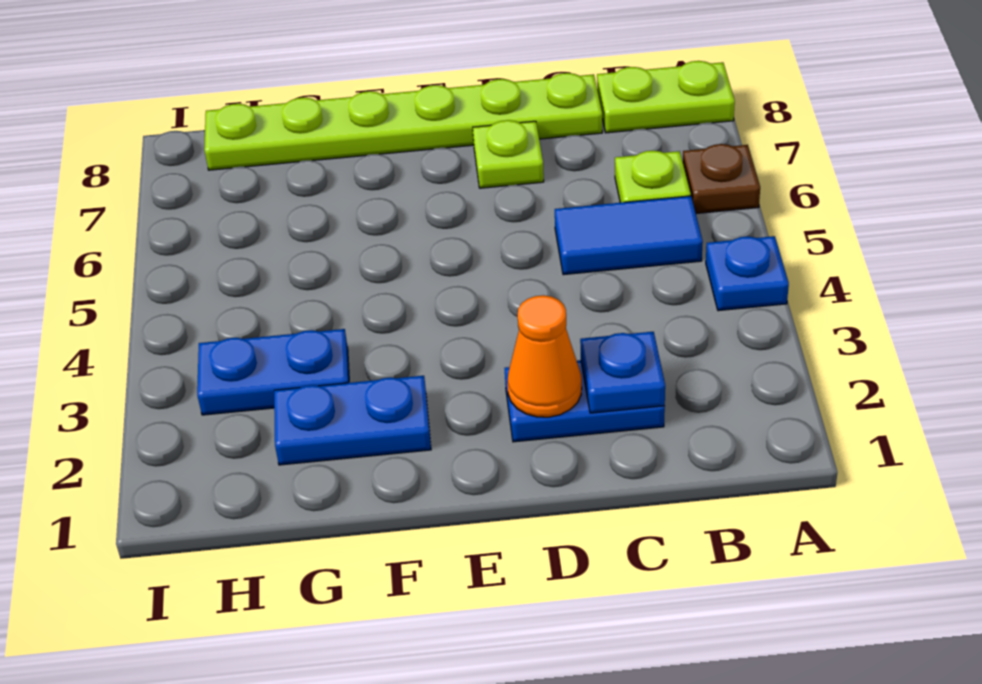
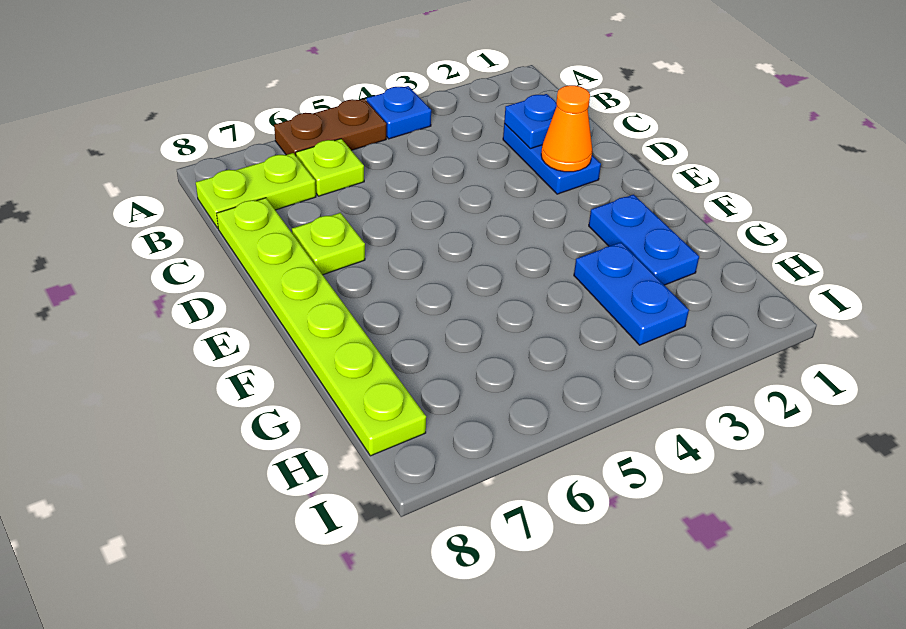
brown plate A6 level 1 -> brown plate A5:A6 level 1
lime plate A8:B8 level 1 -> lime plate B7:B8 level 1
blue tile B5:C5 level 1 -> none

